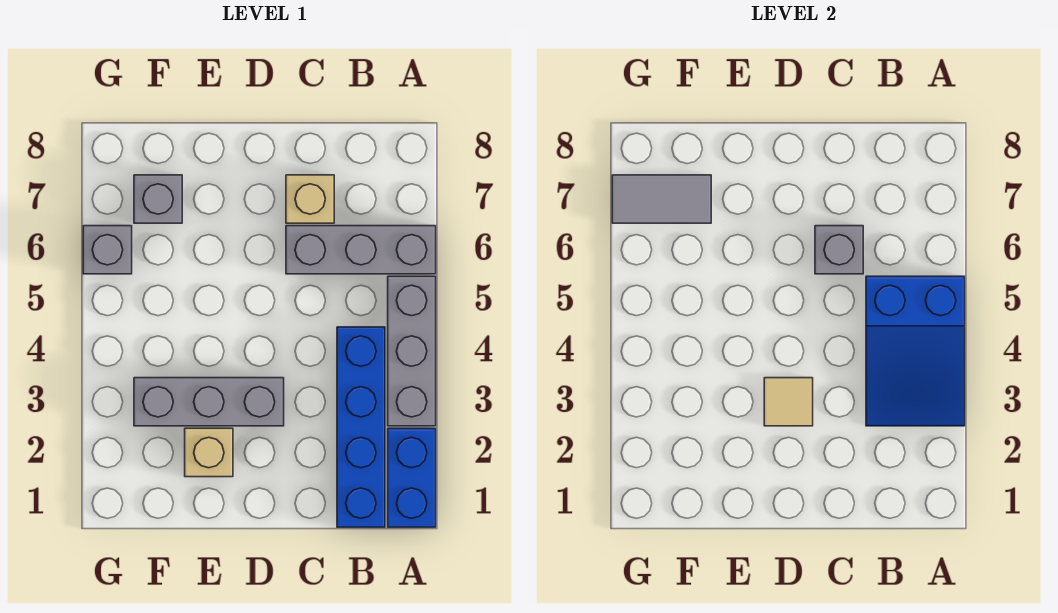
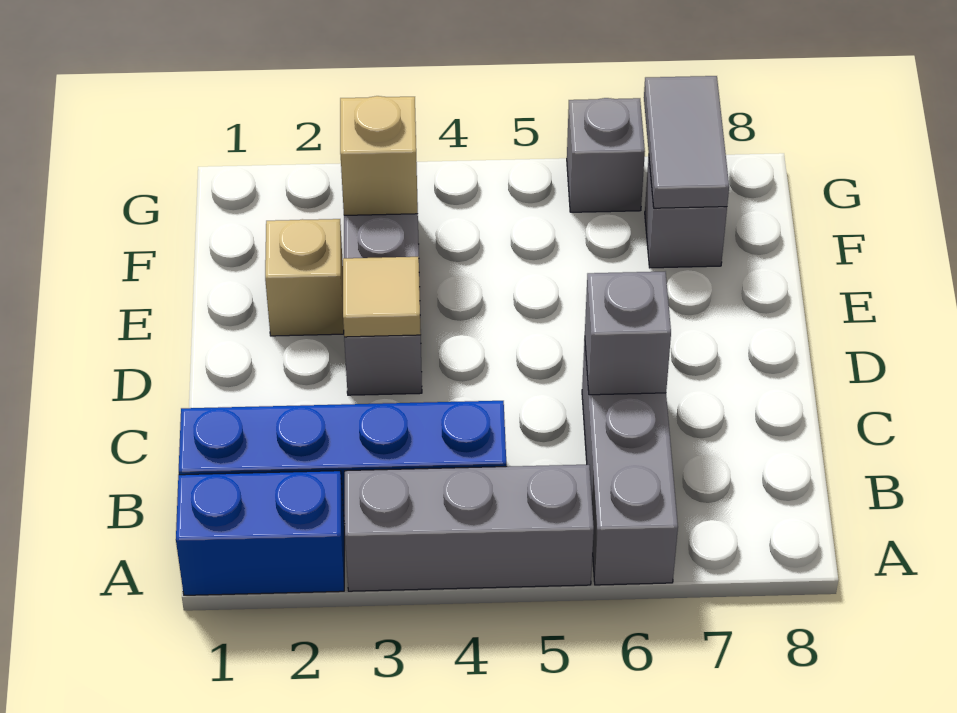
blue slope A3:B5 level 2 top 5 -> none
tan brick C7 level 1 -> tan brick F3 level 2

